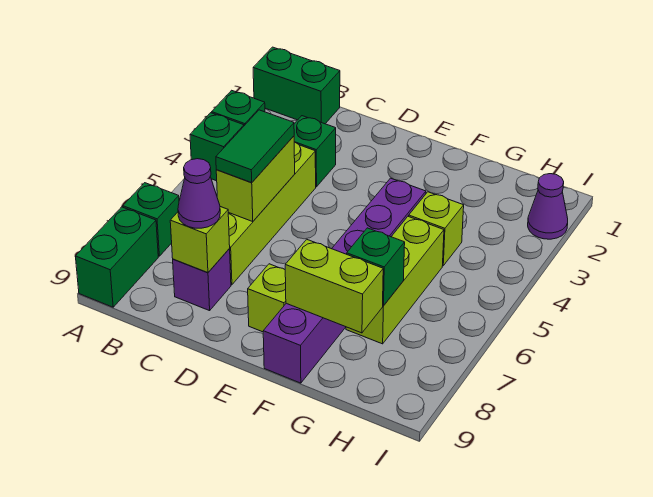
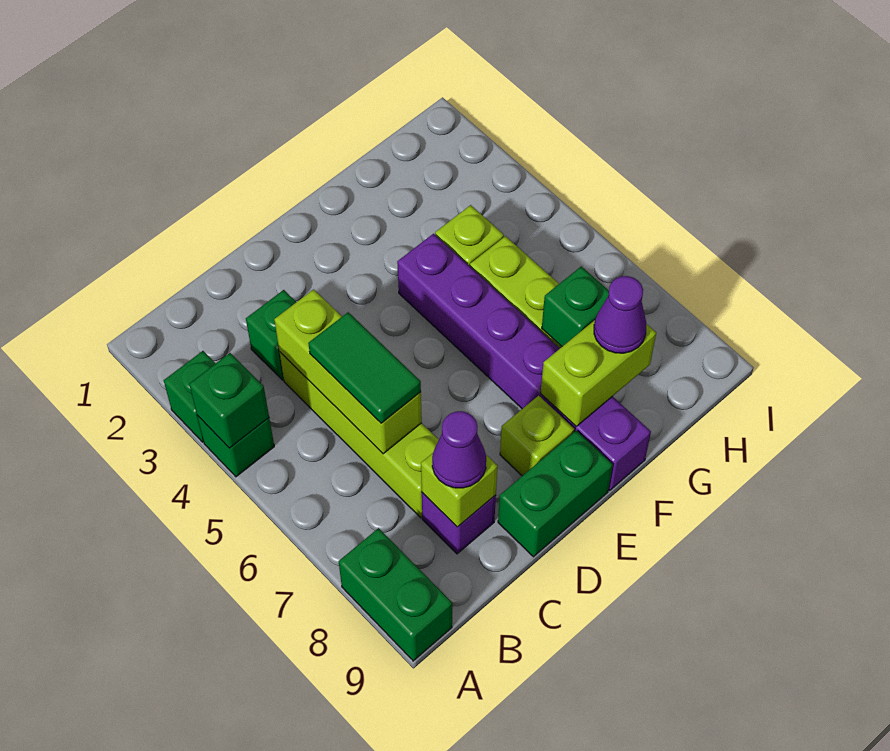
green brick A1:B1 level 1 -> green brick D9:E9 level 1
green brick A7 level 1 -> green brick A4 level 2
lime brick C5:C6 level 2 -> lime brick C4:C6 level 2
purple cone I2 level 1 -> purple cone G8 level 3

